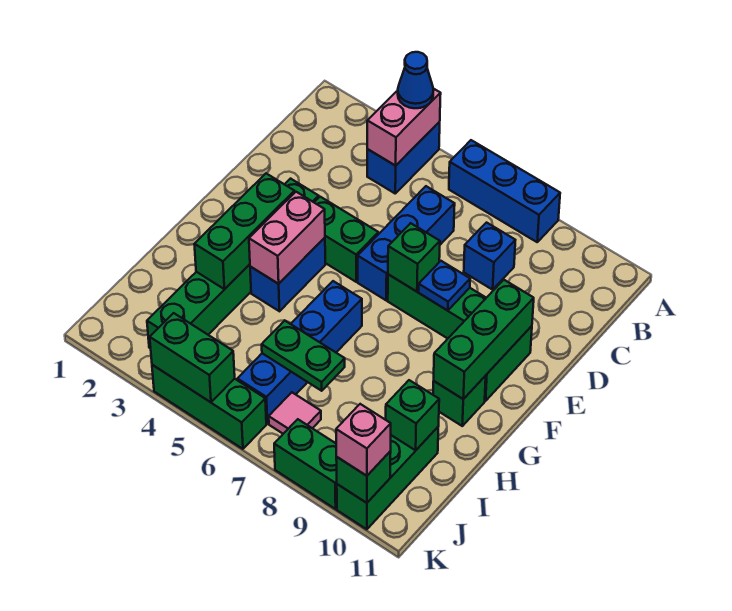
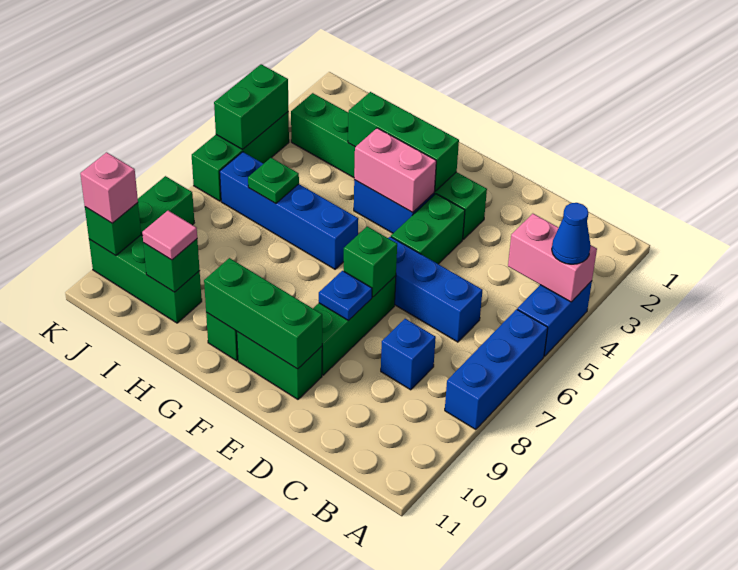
blue brick A4:B4 level 1 -> blue brick A4:A5 level 1
green plate I6:I7 level 2 -> green plate I6 level 2
pink tile J7 level 1 -> pink tile I10 level 3

